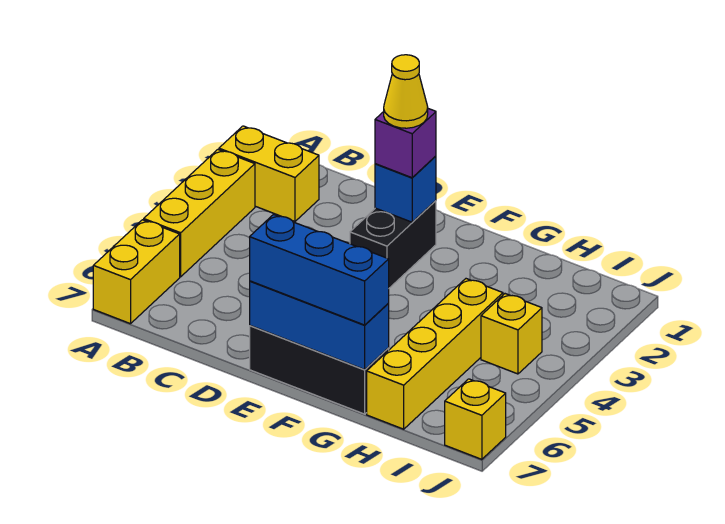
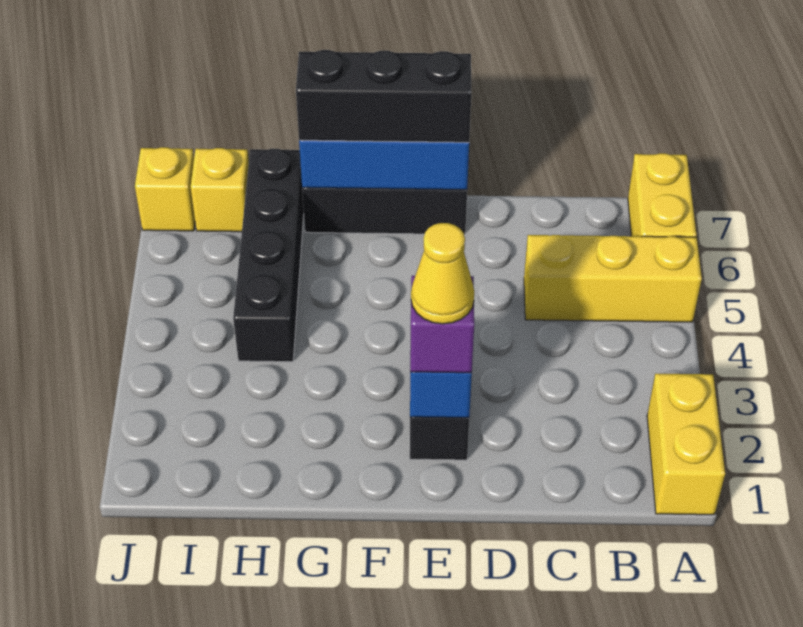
yellow brick A2:B2 level 1 -> yellow brick A1:A2 level 1
yellow brick A3:A5 level 1 -> yellow brick A5:C5 level 1
blue brick E7:G7 level 3 -> black brick E7:G7 level 3
yellow brick H4:H7 level 1 -> black brick H4:H7 level 1
yellow brick I4 level 1 -> yellow brick I7 level 1

